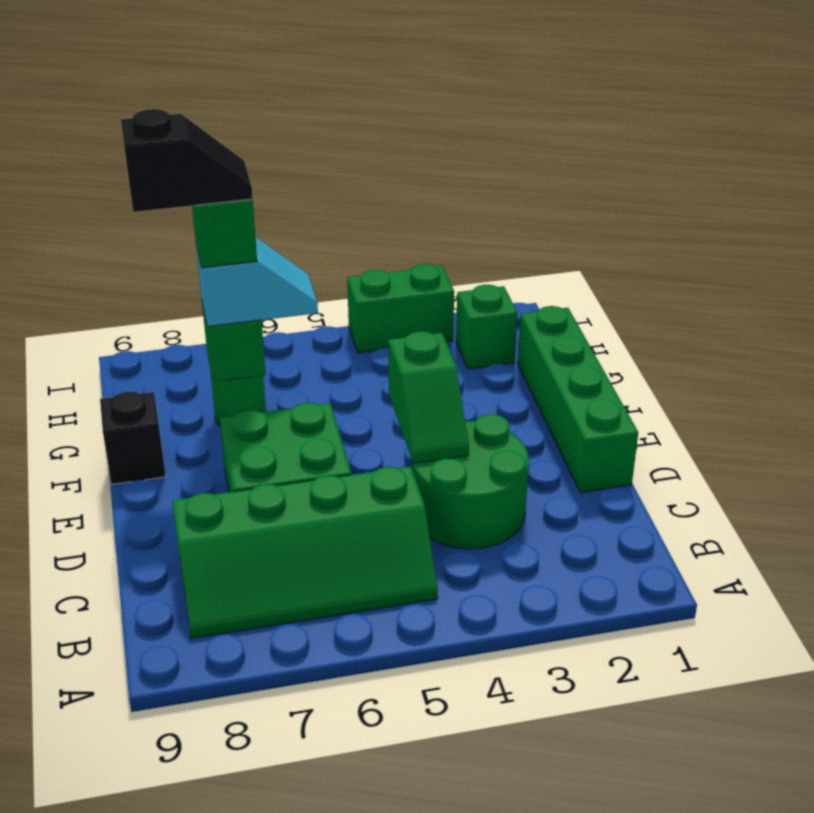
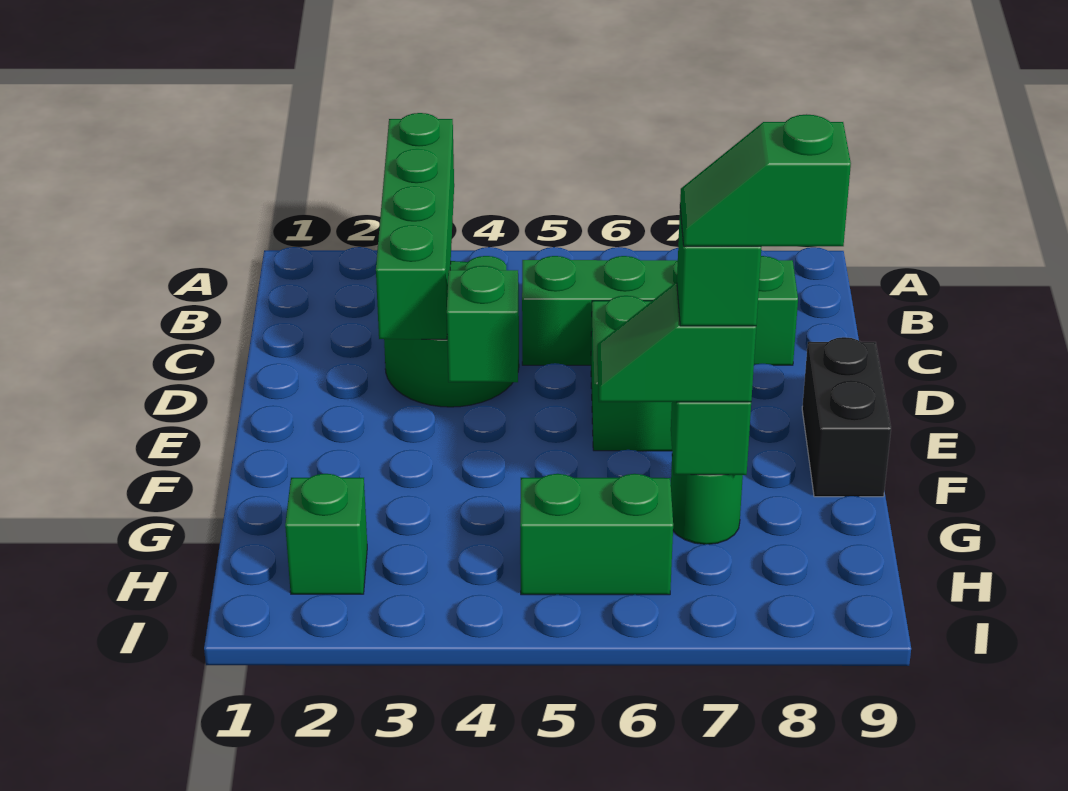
green brick D1:G1 level 1 -> green brick A3:D3 level 2
black brick F9 level 1 -> black brick E9:F9 level 1
cyan slope G6:G7 level 3 top 7 -> green slope G6:G7 level 3 top 7
black slope G7:G8 level 5 top 8 -> green slope G7:G8 level 5 top 8
green brick I3:I4 level 1 -> green brick H5:H6 level 1

